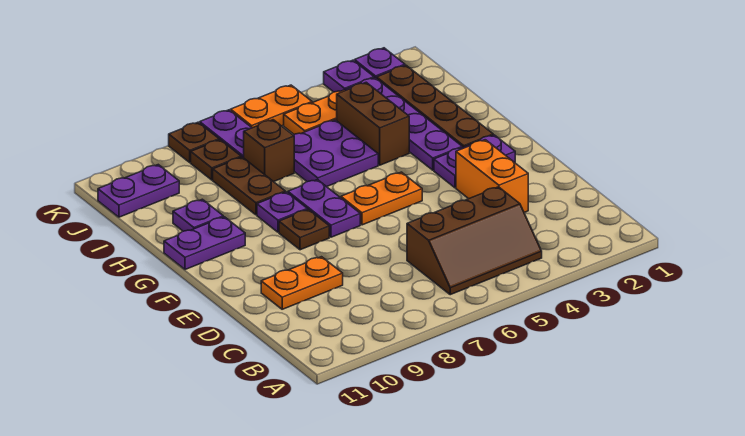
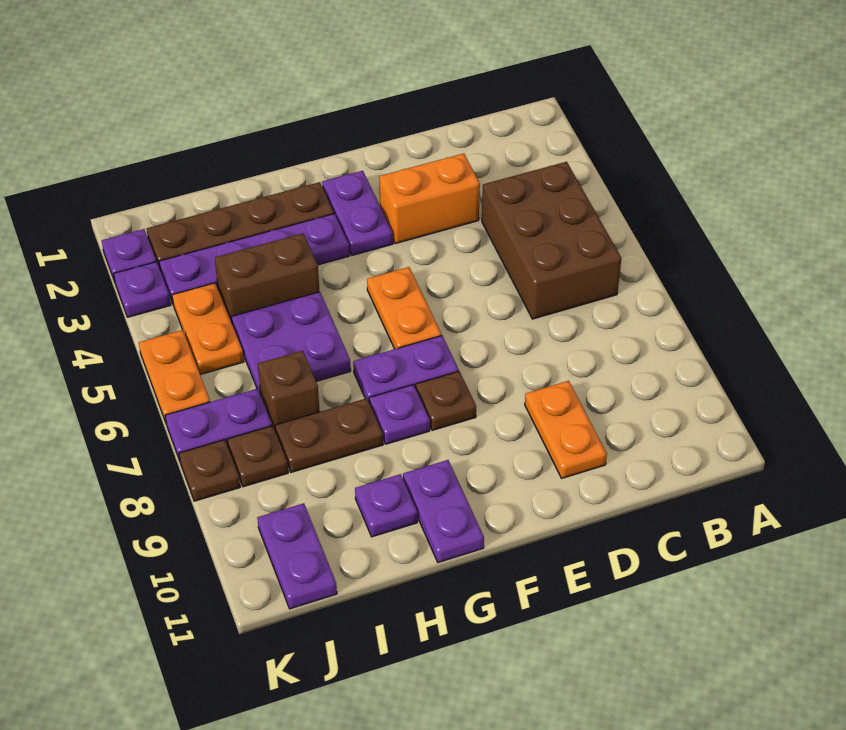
brown slope B4:C6 level 1 top C -> brown brick B4:C6 level 1

